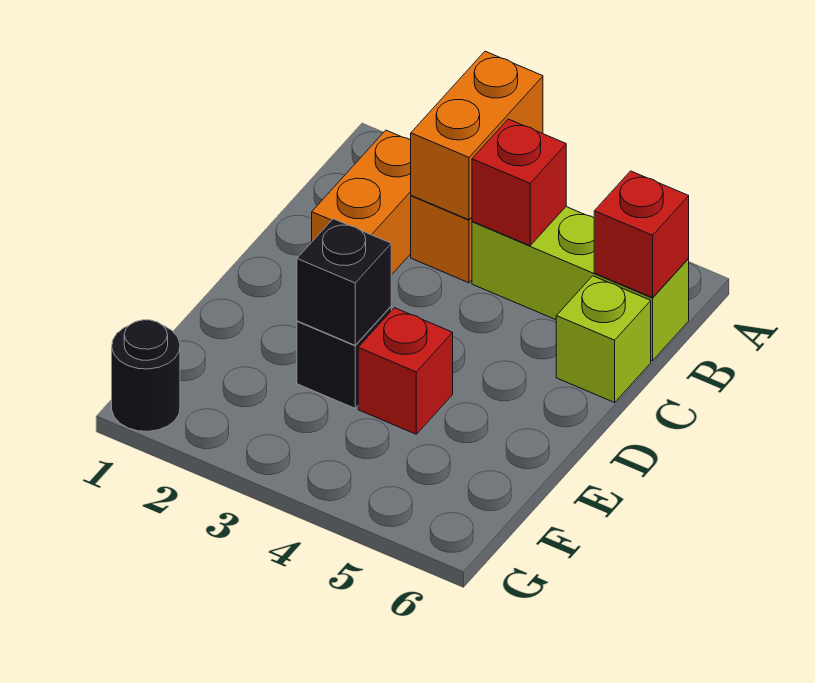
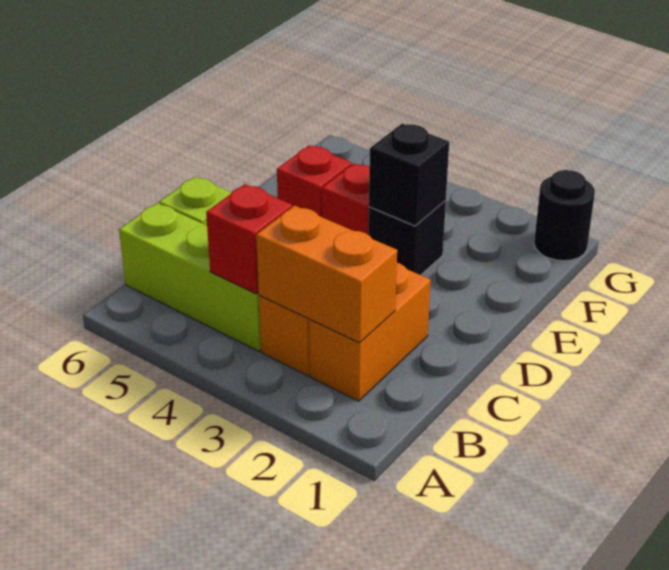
orange brick A3:B3 level 2 -> orange brick B2:B3 level 2
red brick B6 level 2 -> red brick E5 level 1

